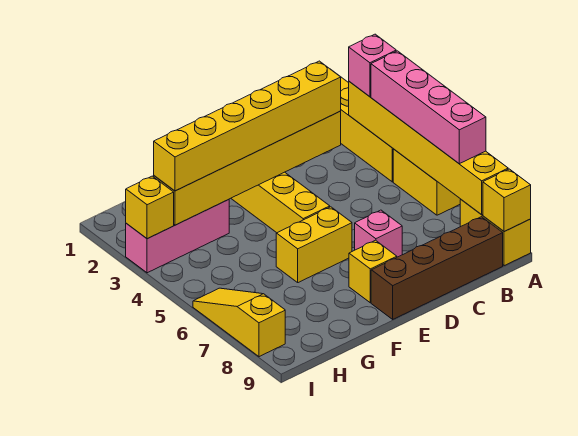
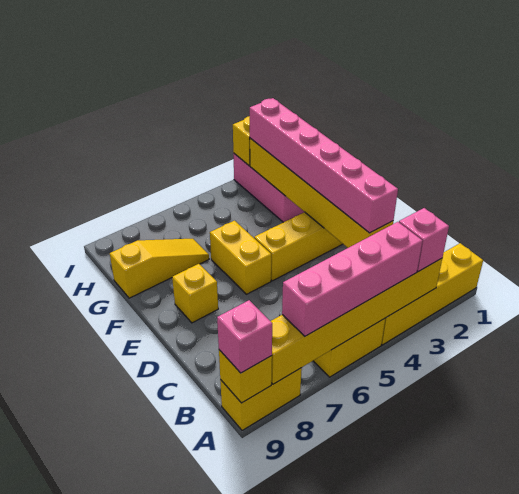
brown brick B9:E9 level 1 -> none
yellow brick C3:H3 level 3 -> pink brick C3:H3 level 3
pink brick D7 level 1 -> pink brick A9 level 3
yellow slope I6:I8 level 1 top 8 -> yellow slope G7:G9 level 1 top 9

